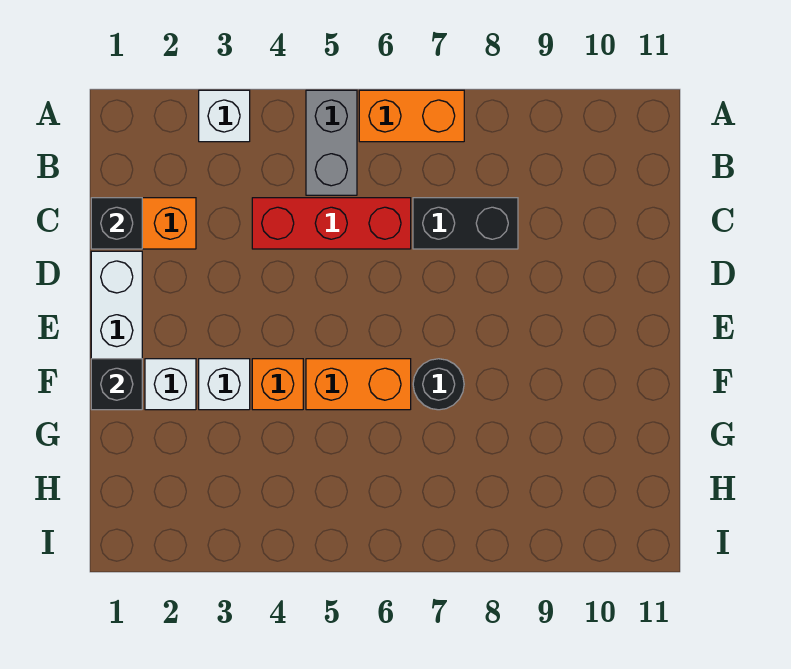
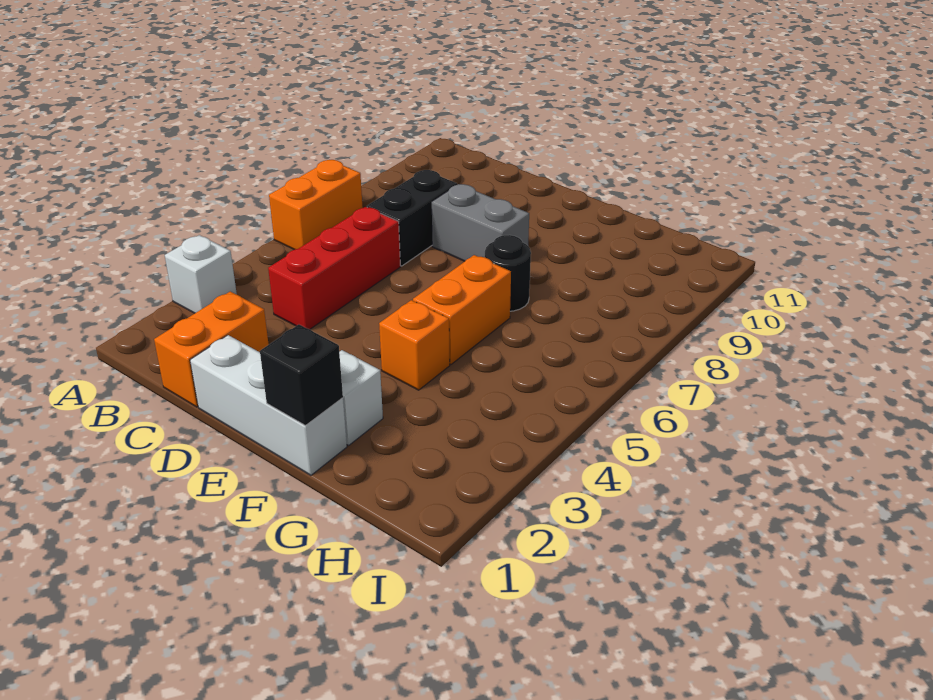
grey brick A5:B5 level 1 -> grey brick D8:E8 level 1
black brick C1 level 2 -> none
white brick F3 level 1 -> none

